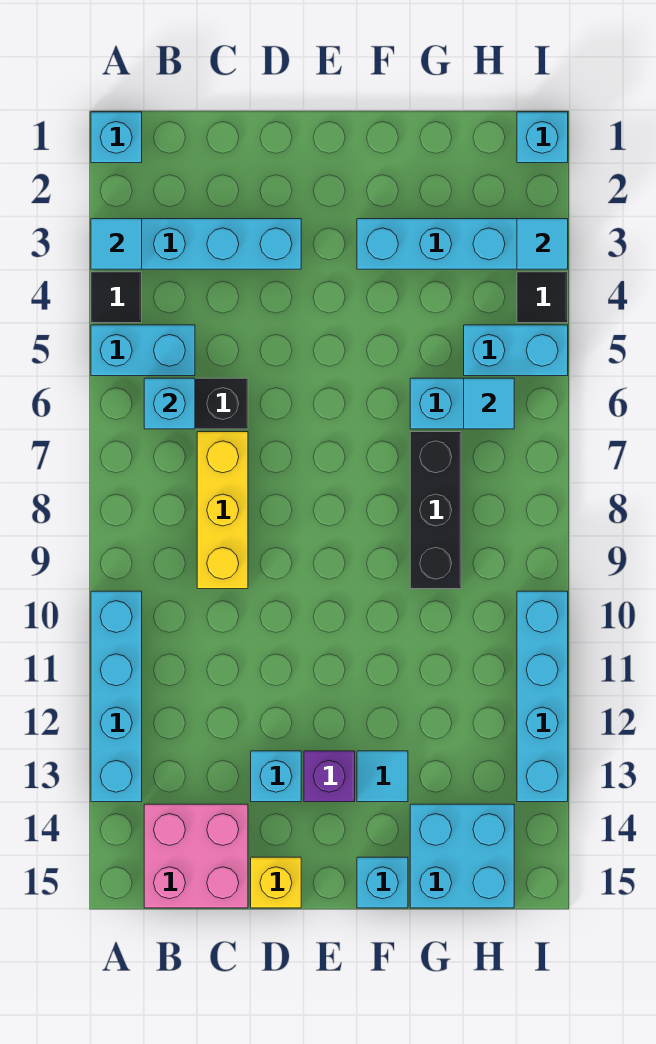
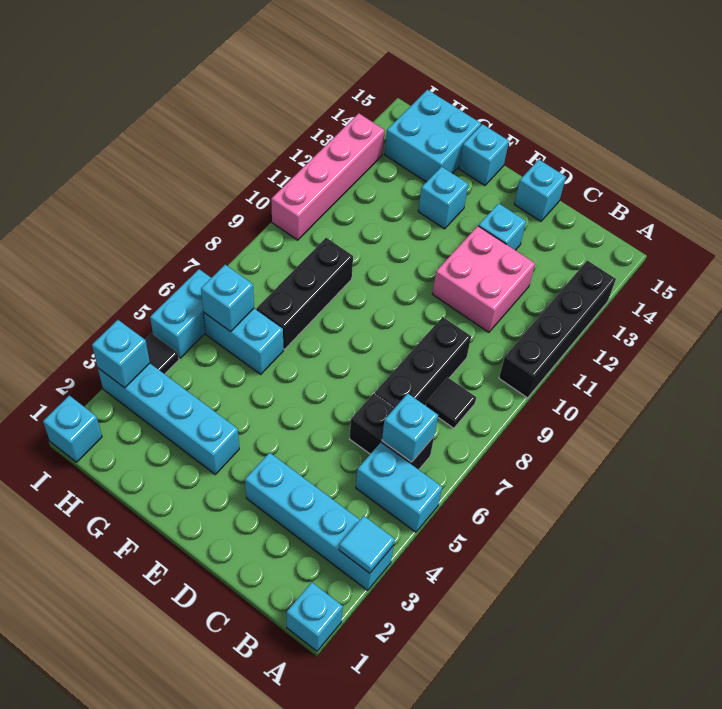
black tile A4 level 1 -> black tile B8 level 1
cyan brick A10:A13 level 1 -> black brick A10:A13 level 1
pink brick B14:C15 level 1 -> pink brick C11:D12 level 1
yellow brick C7:C9 level 1 -> black brick C7:C9 level 1
yellow brick D15 level 1 -> cyan brick D15 level 1
purple brick E13 level 1 -> none
cyan tile F13 level 1 -> cyan brick F13 level 1
cyan brick H5:I5 level 1 -> cyan brick I5:I6 level 1
cyan tile H6 level 2 -> cyan brick H6 level 2
cyan tile I3 level 2 -> cyan brick I3 level 2
cyan brick I10:I13 level 1 -> pink brick I10:I13 level 1

